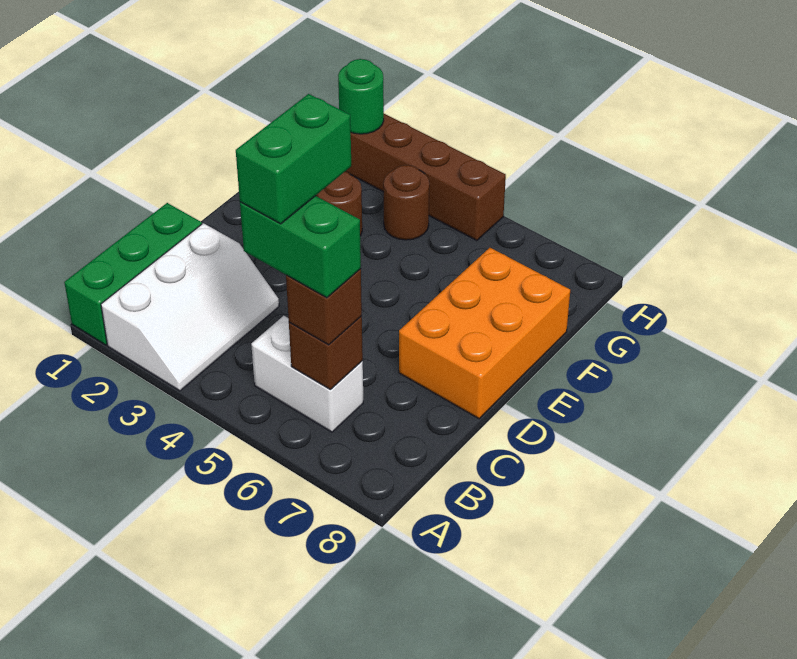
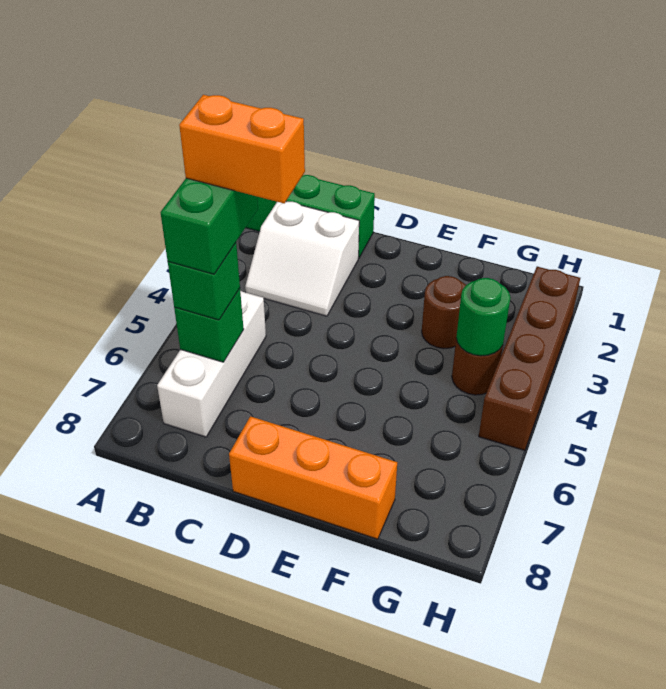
white slope A2:C3 level 1 top 2 -> white slope B2:C3 level 1 top 2
white brick B5:B6 level 1 -> white brick B5:B7 level 1
green brick B5:C5 level 5 -> orange brick B5:C5 level 5
brown brick B6 level 2 -> green brick B6 level 2
brown brick B6 level 3 -> green brick B6 level 3
orange brick D7:F8 level 1 -> orange brick D8:F8 level 1
green round brick H2 level 2 -> green round brick G4 level 2

